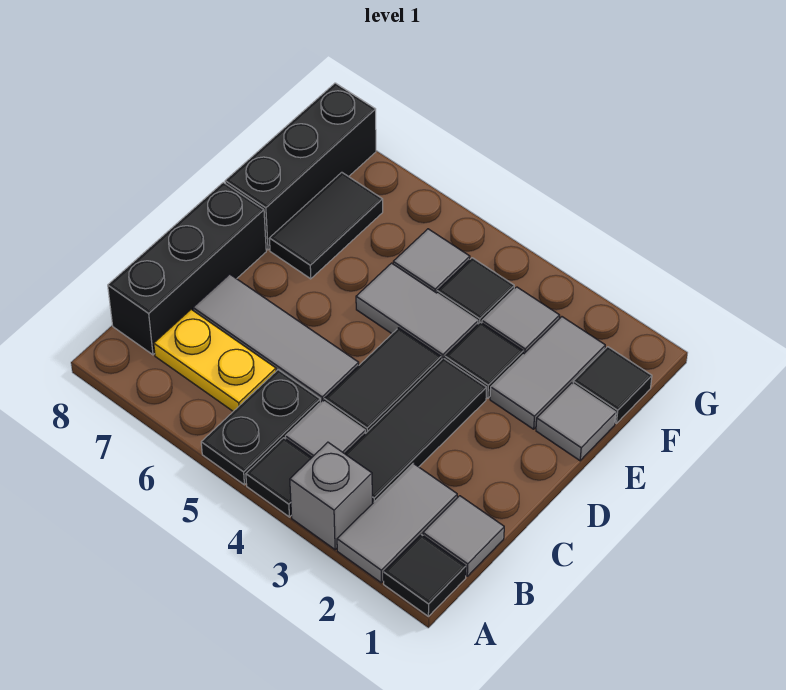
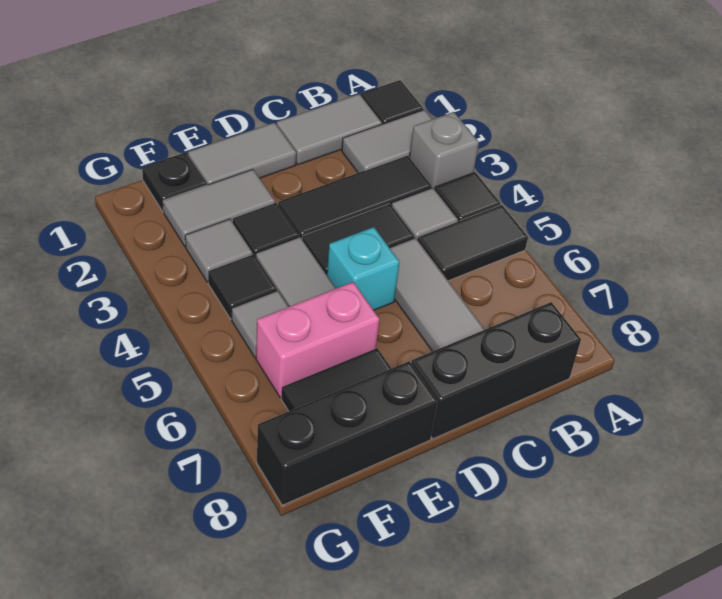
black plate A5:B5 level 1 -> black tile A5:B5 level 1
grey tile B1 level 1 -> grey tile B1:C1 level 1
yellow plate B6:B7 level 1 -> none
none -> cyan brick D5 level 1
grey tile E1 level 1 -> grey tile D1:E1 level 1
none -> pink brick E6:F6 level 1
black tile F1 level 1 -> black plate F1 level 1

